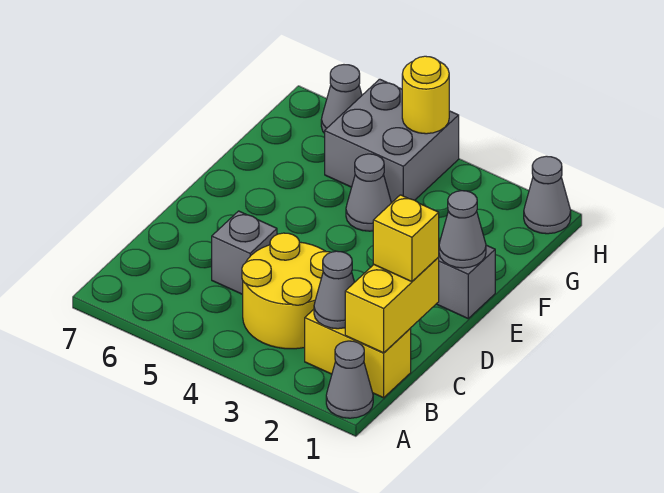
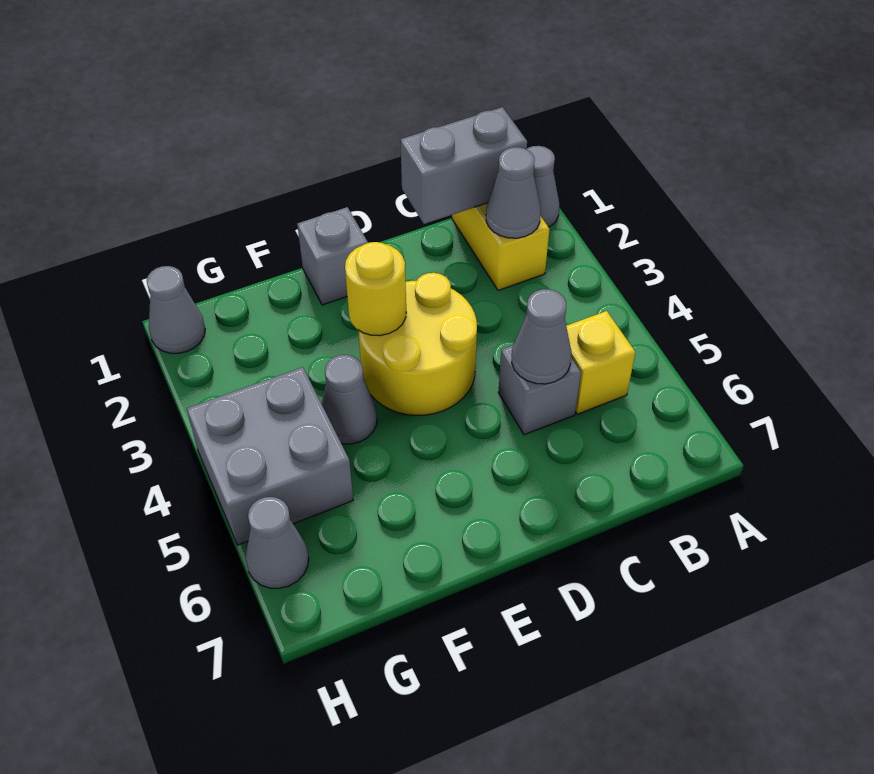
yellow brick B1:C1 level 2 -> grey brick B1:C1 level 2
yellow round brick B3:C4 level 1 -> yellow round brick D3:E4 level 1
yellow brick C1 level 3 -> yellow brick B5 level 1
grey cone E1 level 2 -> grey cone C5 level 2
yellow round brick H4 level 2 -> yellow round brick E3 level 2

